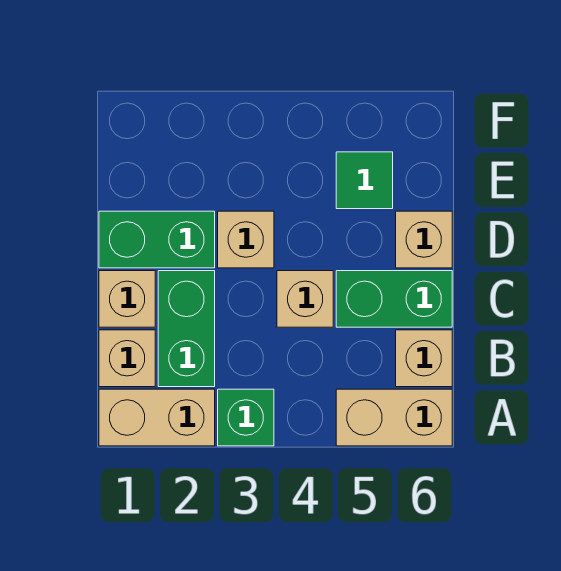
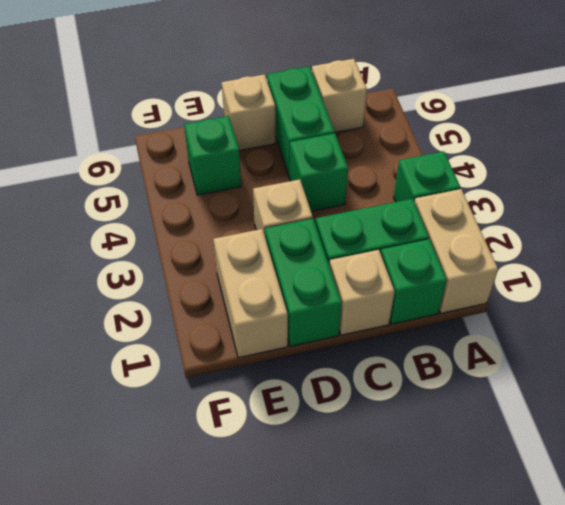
tan brick A5:A6 level 1 -> tan brick E1:E2 level 1
tan brick B1 level 1 -> green brick B1 level 1
tan brick C4 level 1 -> green brick C4 level 1
green tile E5 level 1 -> green brick E5 level 1

